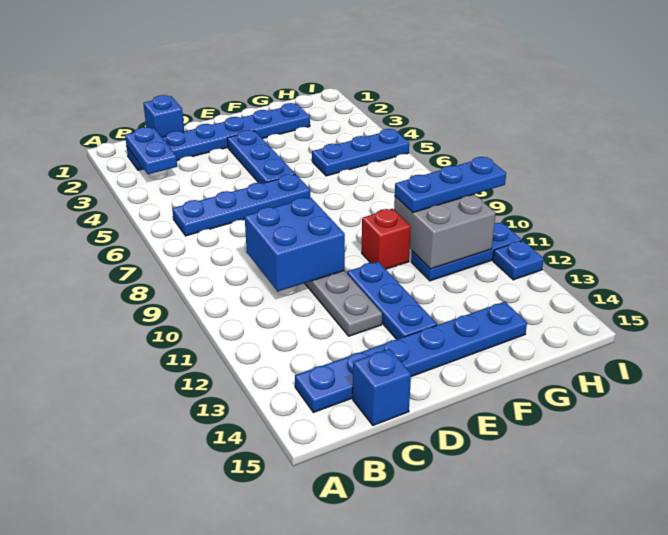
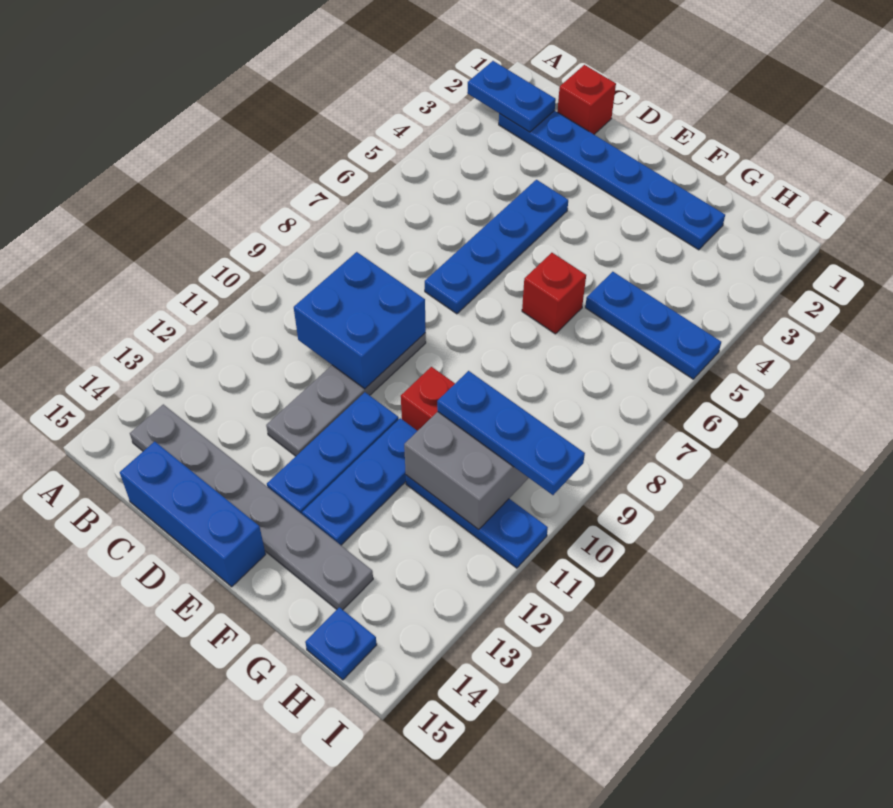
blue plate B2:B3 level 2 -> blue plate A2:B2 level 2
blue plate B6:E6 level 1 -> blue plate D4:D7 level 1
blue plate B14:G14 level 1 -> grey plate B14:G14 level 1
blue brick C1 level 1 -> red brick C1 level 1
blue brick C15 level 1 -> blue brick C15:E15 level 1
blue plate E3:E5 level 1 -> blue plate F11:F13 level 1
none -> red brick F6 level 1
blue plate I12 level 1 -> blue plate H15 level 1

